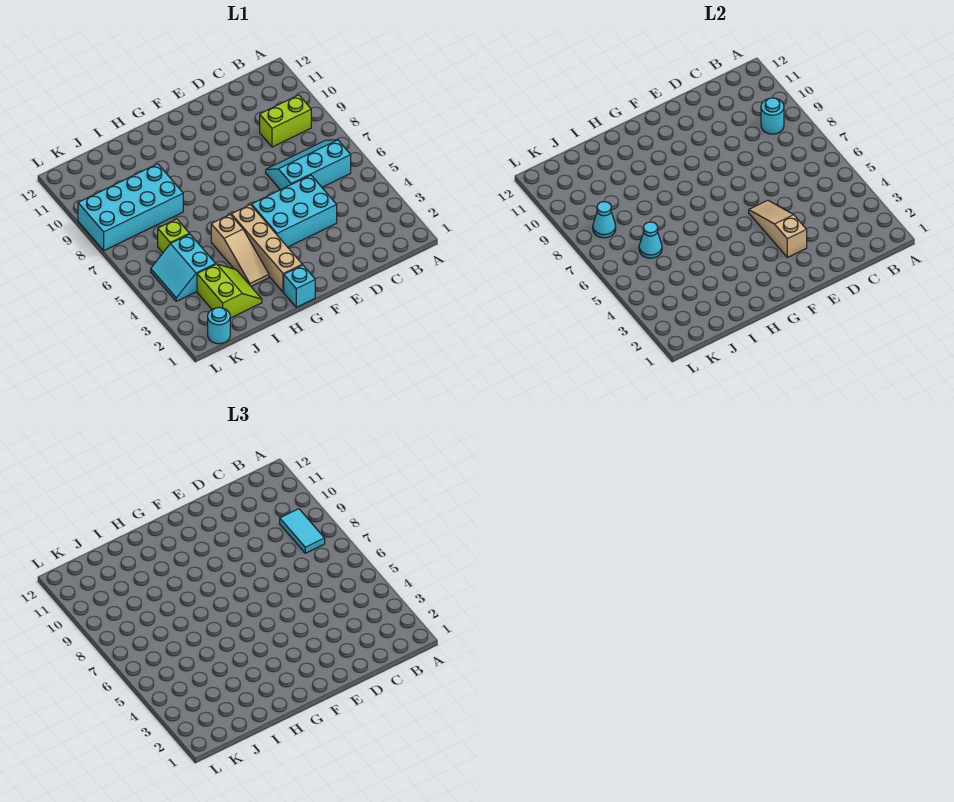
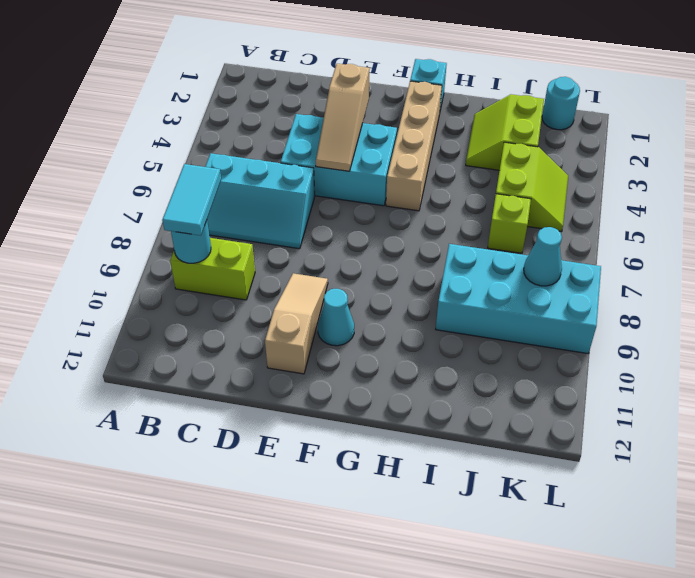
tan slope H3:H5 level 1 top 5 -> tan slope E9:E11 level 1 top 11
cyan slope J4:K5 level 1 top J -> lime slope J4:K5 level 1 top J
cyan cone J6 level 2 -> cyan cone F10 level 1

